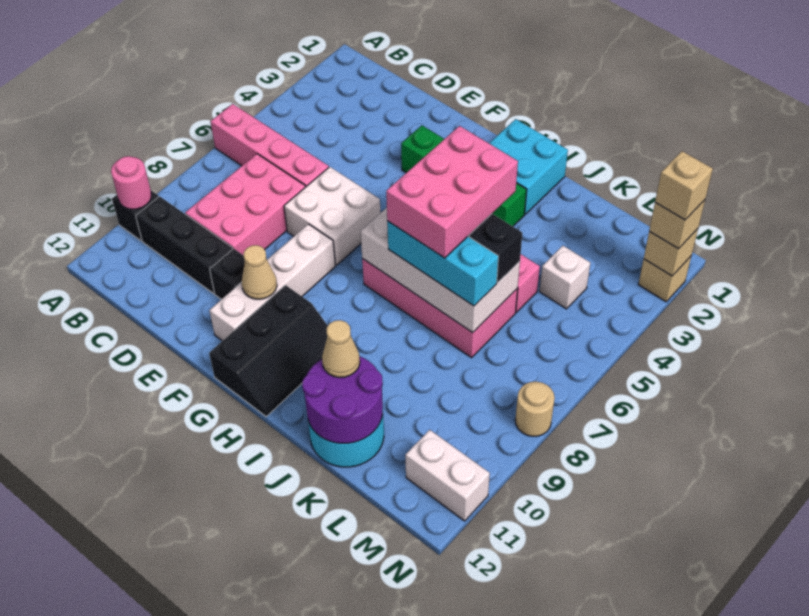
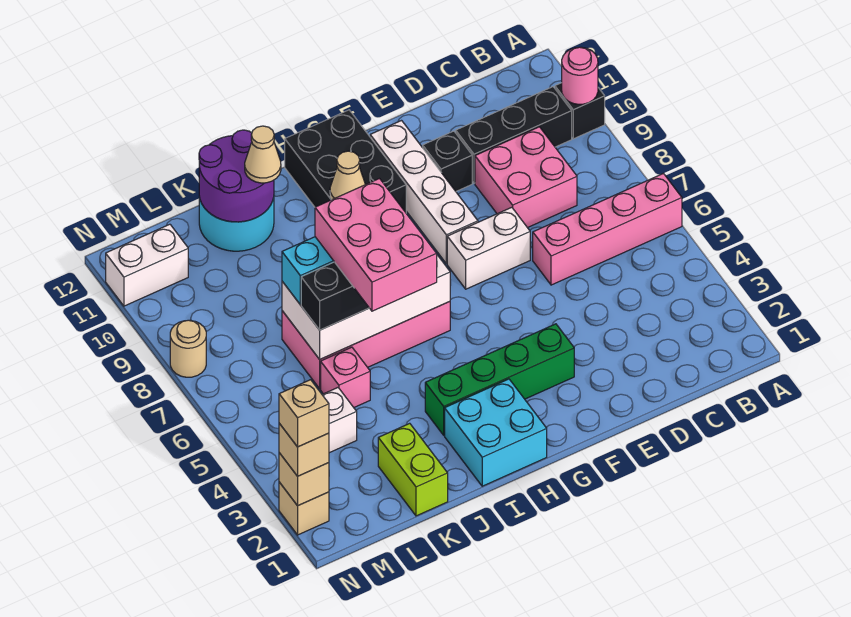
pink brick C7:D9 level 1 -> pink brick C8:D9 level 1
white brick E6:F7 level 1 -> white brick E7:F7 level 1
tan cone F10 level 2 -> tan cone H10 level 2
black slope G10:H12 level 1 top G -> black brick G10:H12 level 1
none -> lime brick K1:K2 level 1

